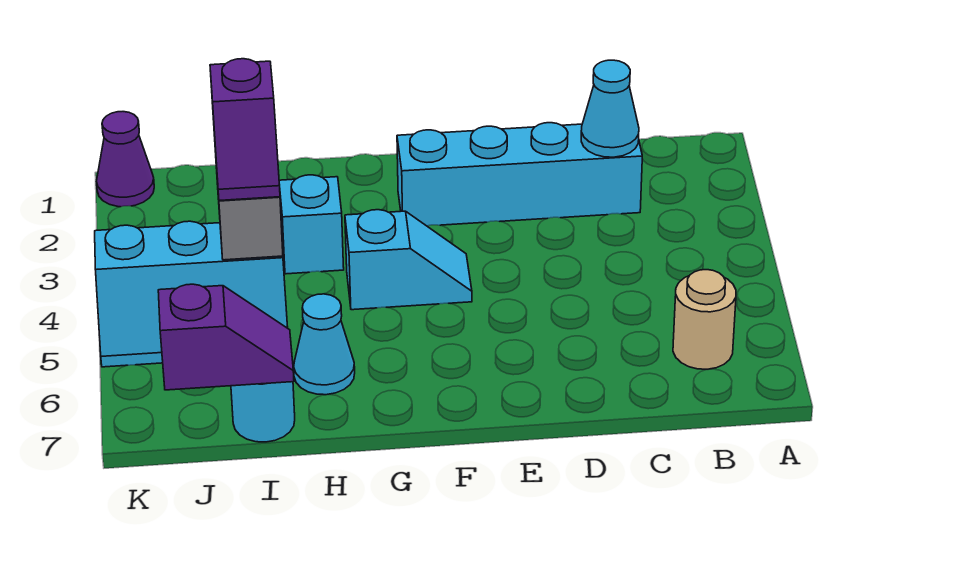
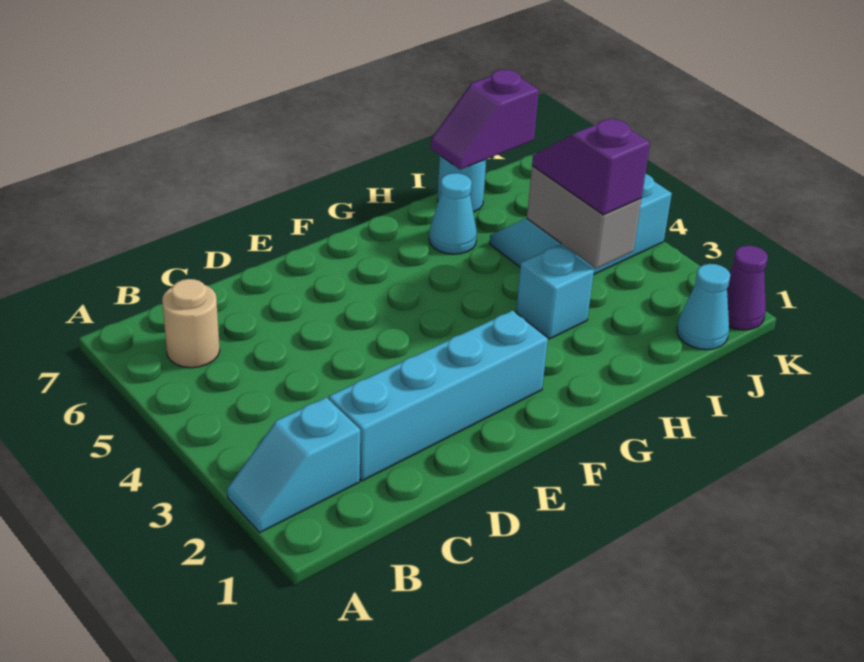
cyan cone C2 level 2 -> cyan cone J1 level 1
cyan slope F4:G4 level 1 top G -> cyan slope A2:B2 level 1 top B

